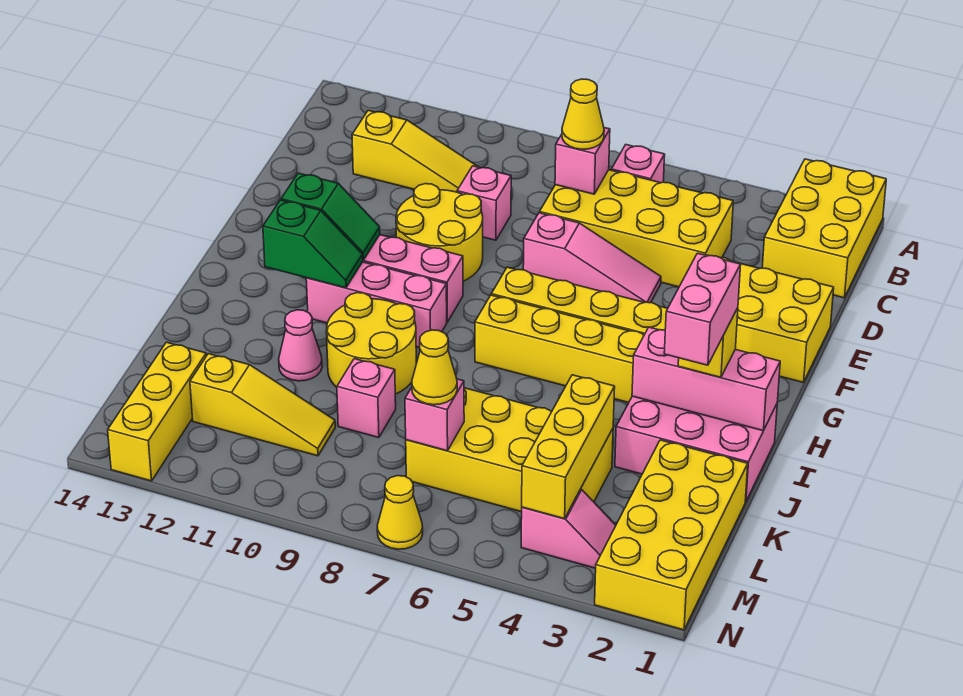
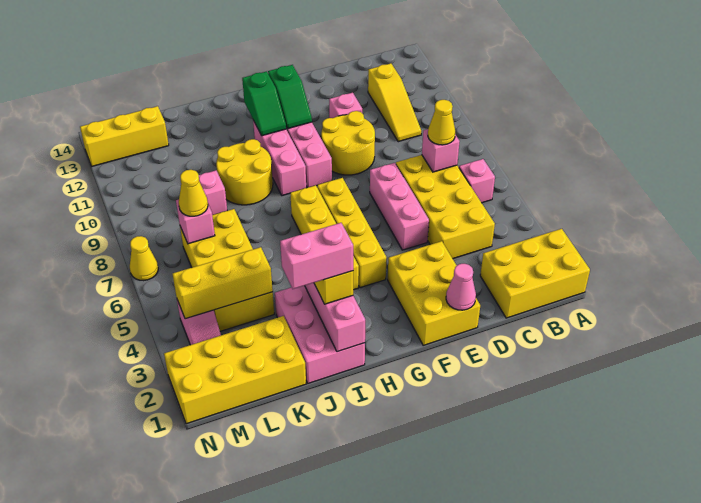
pink brick D9 level 1 -> pink brick E11 level 1
pink slope E5:E7 level 1 top 7 -> pink brick E5:E7 level 1
pink cone J11 level 1 -> pink cone E1 level 2
yellow slope L10:L12 level 1 top 12 -> none

